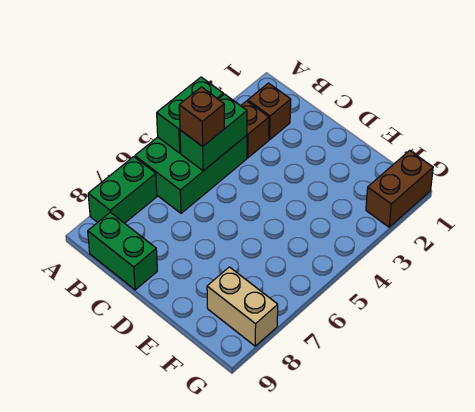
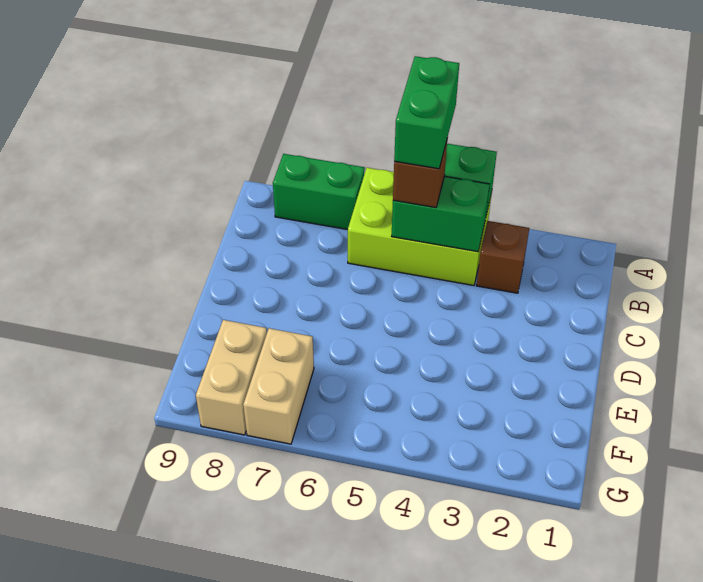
green brick A4:B6 level 1 -> lime brick A4:B6 level 1
brown brick B2 level 1 -> none
green brick B9:C9 level 1 -> green brick A5:B5 level 4
none -> tan brick F7:G7 level 1
brown brick G1:G2 level 1 -> none

